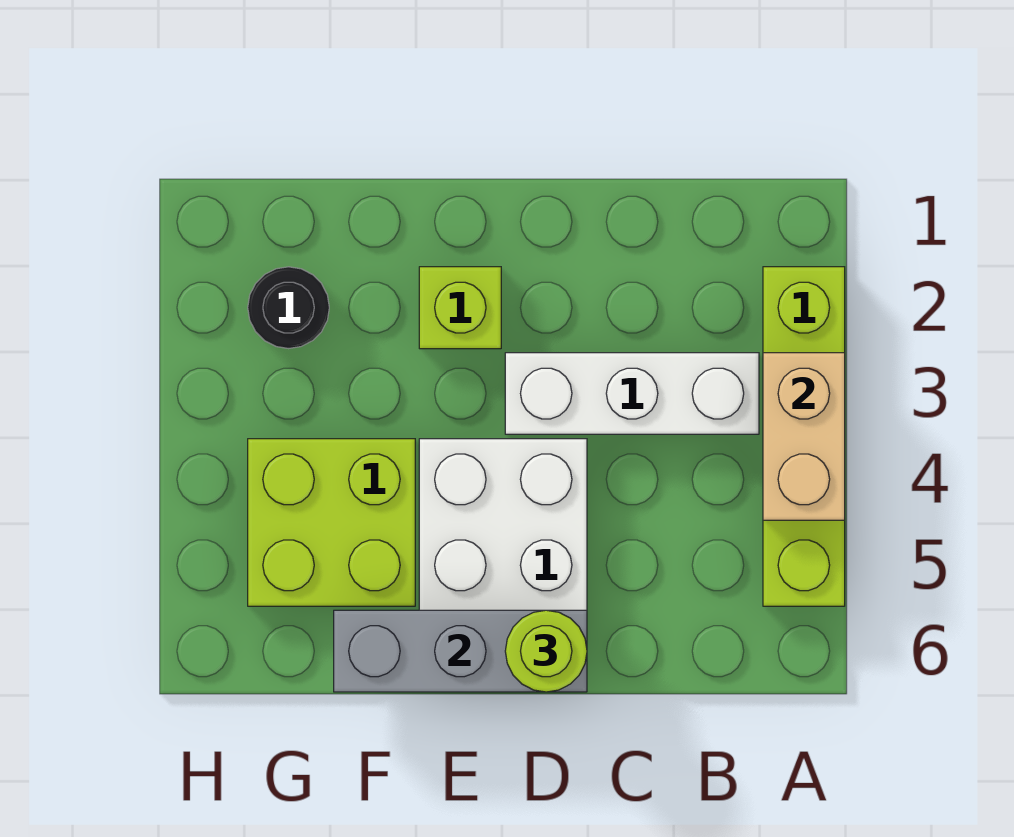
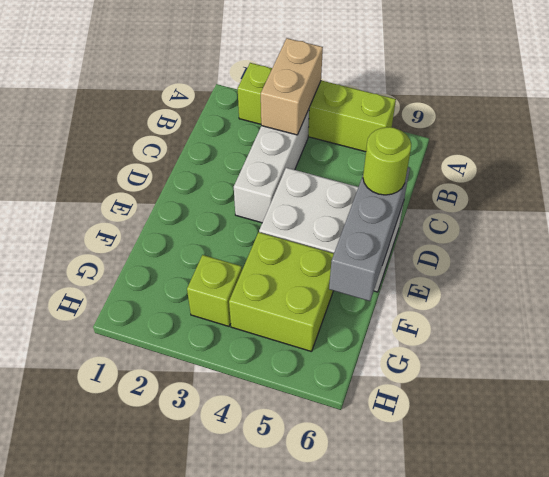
tan brick A3:A4 level 2 -> tan brick A3:B3 level 2
lime brick E2 level 1 -> lime brick G3 level 1
black round brick G2 level 1 -> none

